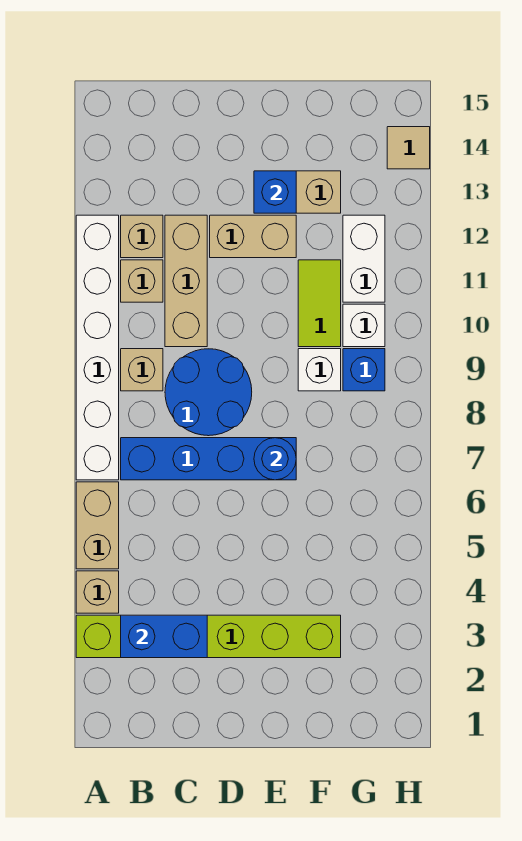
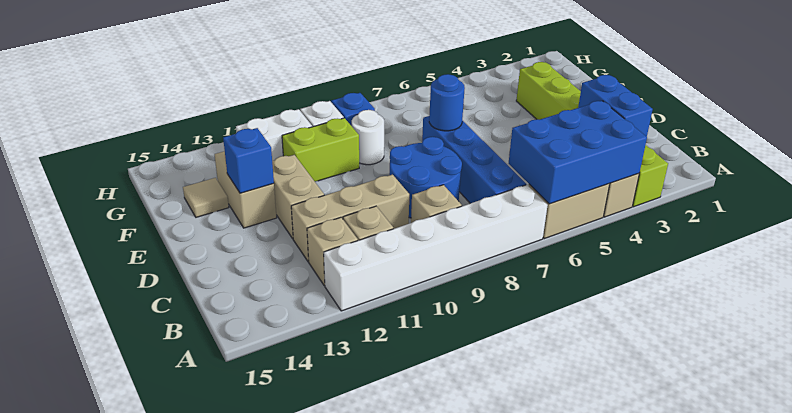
none -> blue brick A4:B6 level 2
white brick F9 level 1 -> white round brick F9 level 1
lime tile F10:F11 level 1 -> lime brick F10:F11 level 1
tan tile H14 level 1 -> tan tile F14 level 1

